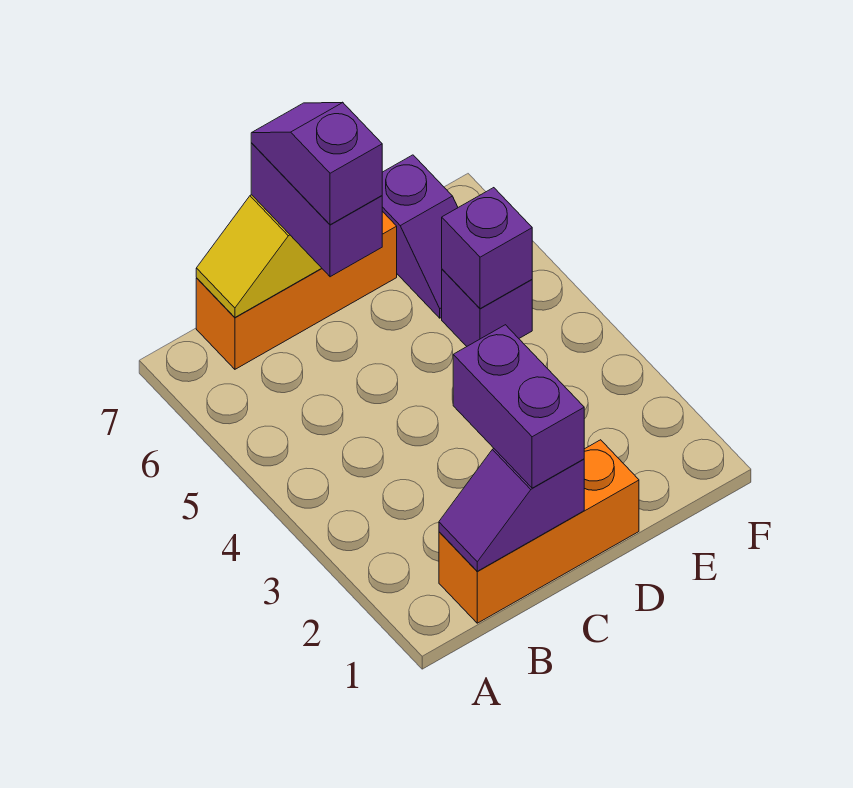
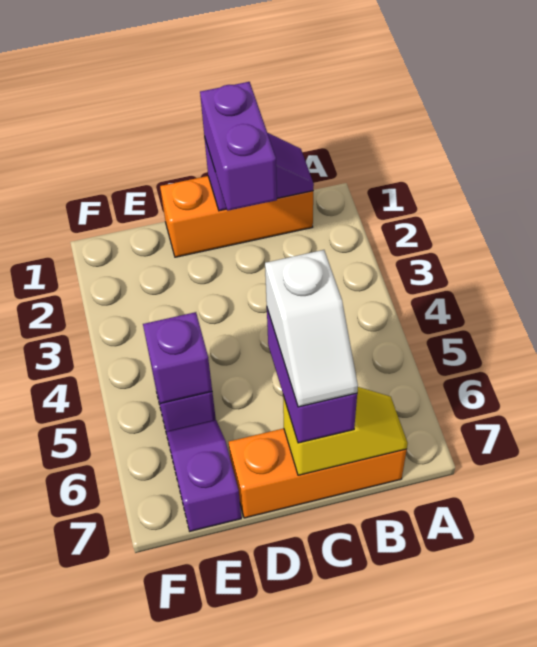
purple slope C6:C7 level 4 top 6 -> white slope C6:C7 level 4 top 6

